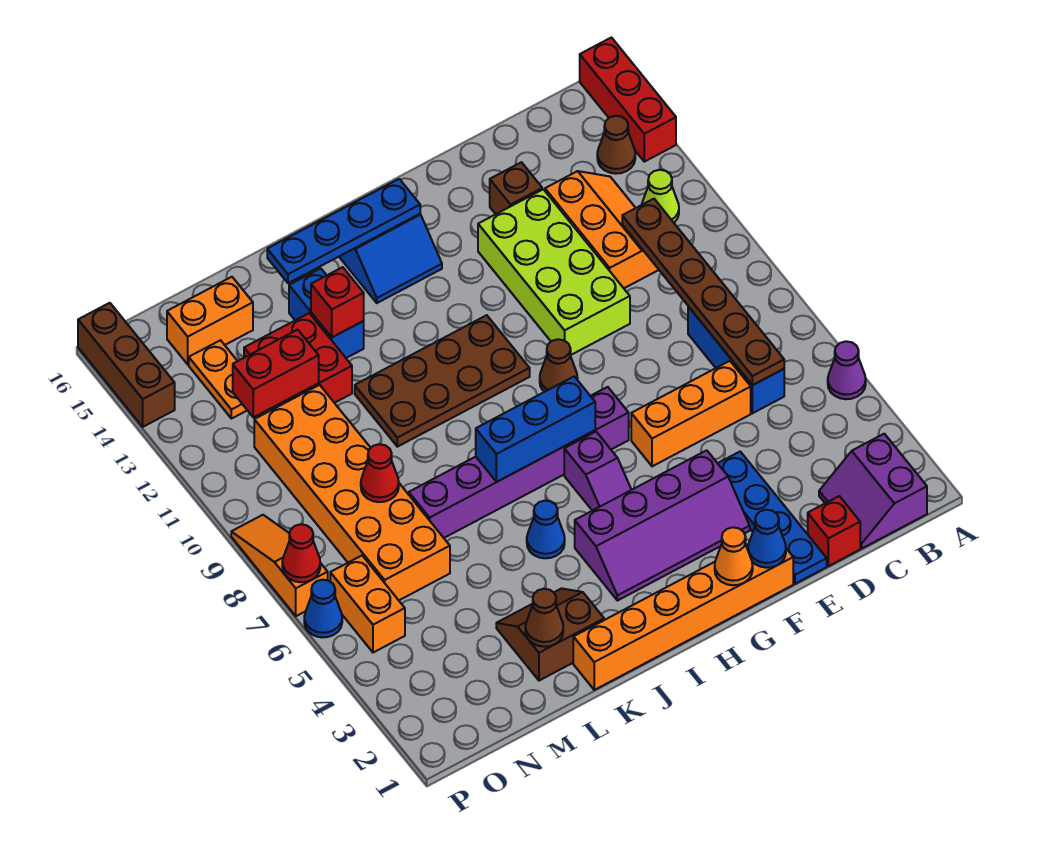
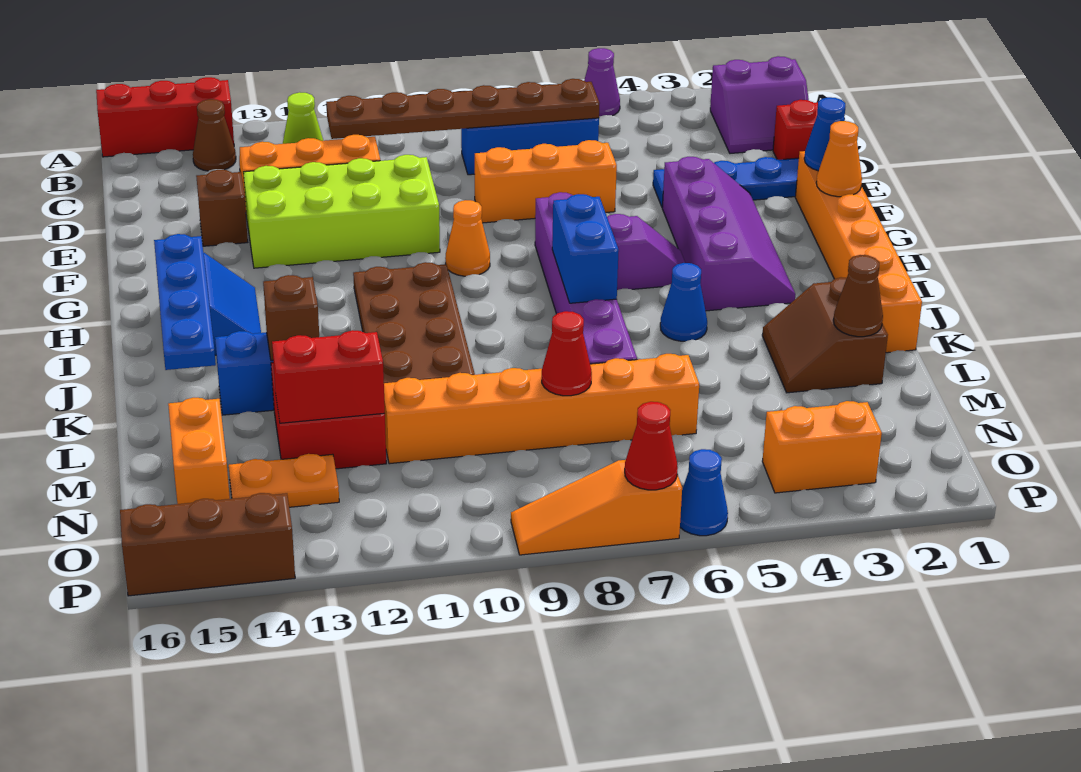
orange brick D6:F6 level 1 -> orange brick E6:E8 level 1
brown cone G9 level 1 -> orange cone G9 level 1
blue brick H7:J7 level 2 -> blue brick I7:J7 level 2
red brick K13 level 2 -> brown brick K13 level 2
orange brick M6:N11 level 1 -> orange brick M6:M11 level 1
red brick M12:N12 level 2 -> red brick M12:M13 level 2
orange brick O5:O6 level 1 -> orange brick O3:O4 level 1

